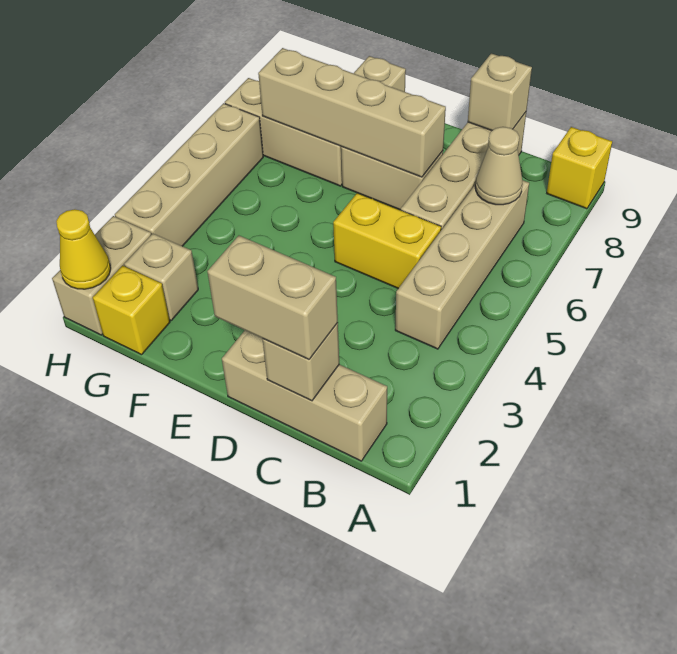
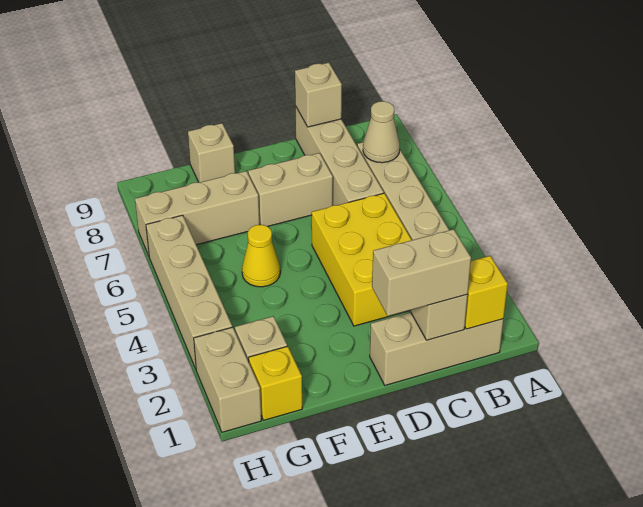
yellow brick A9 level 1 -> yellow brick B1 level 2
yellow brick C5:D5 level 1 -> yellow brick C3:D5 level 1
tan brick D7:G7 level 2 -> none
yellow cone H1 level 2 -> yellow cone F5 level 1

